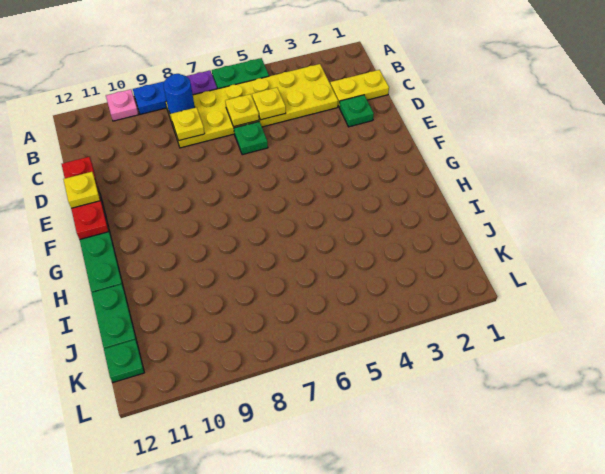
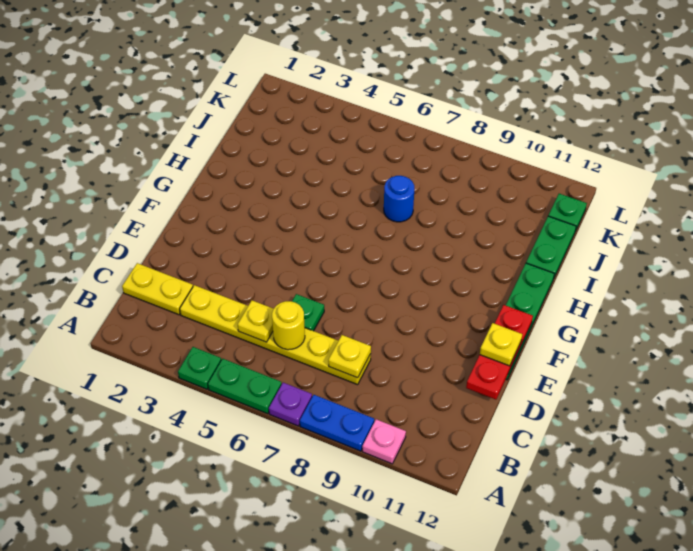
yellow plate B3:C8 level 1 -> yellow plate C3:C8 level 1
blue round brick B8 level 2 -> blue round brick I7 level 1
yellow plate C6 level 2 -> yellow round brick C6 level 2
green plate D2 level 1 -> green plate A4 level 1

